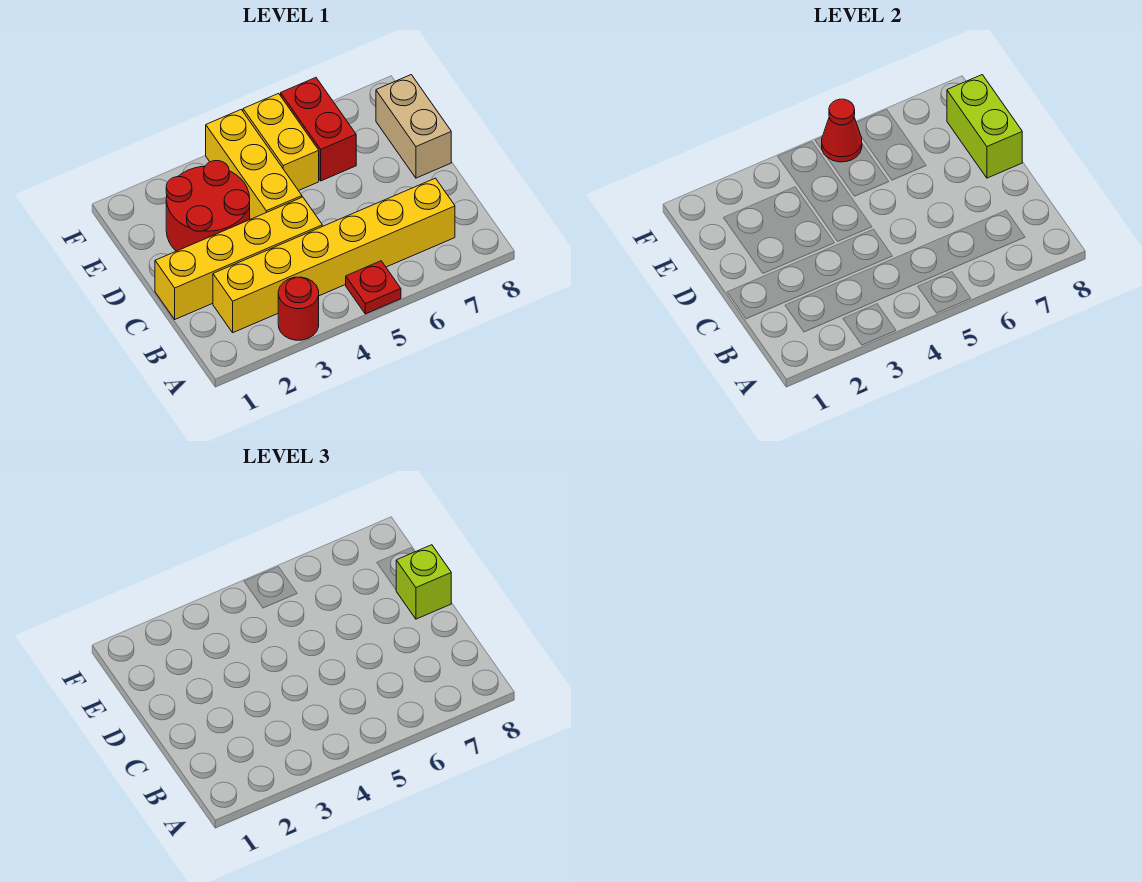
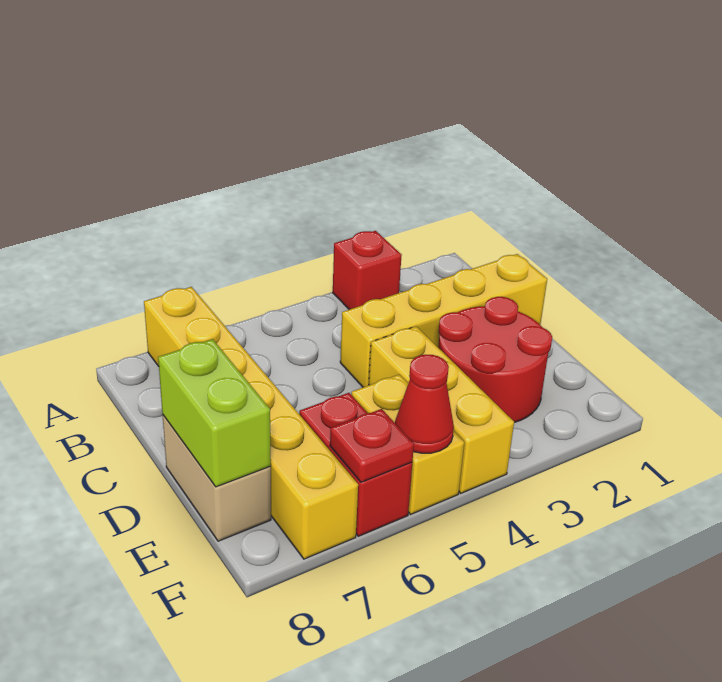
red round brick A3 level 1 -> red brick A3 level 1
red plate A5 level 1 -> red plate F6 level 2
yellow brick B2:B7 level 1 -> yellow brick A7:F7 level 1
lime brick D8 level 3 -> none

